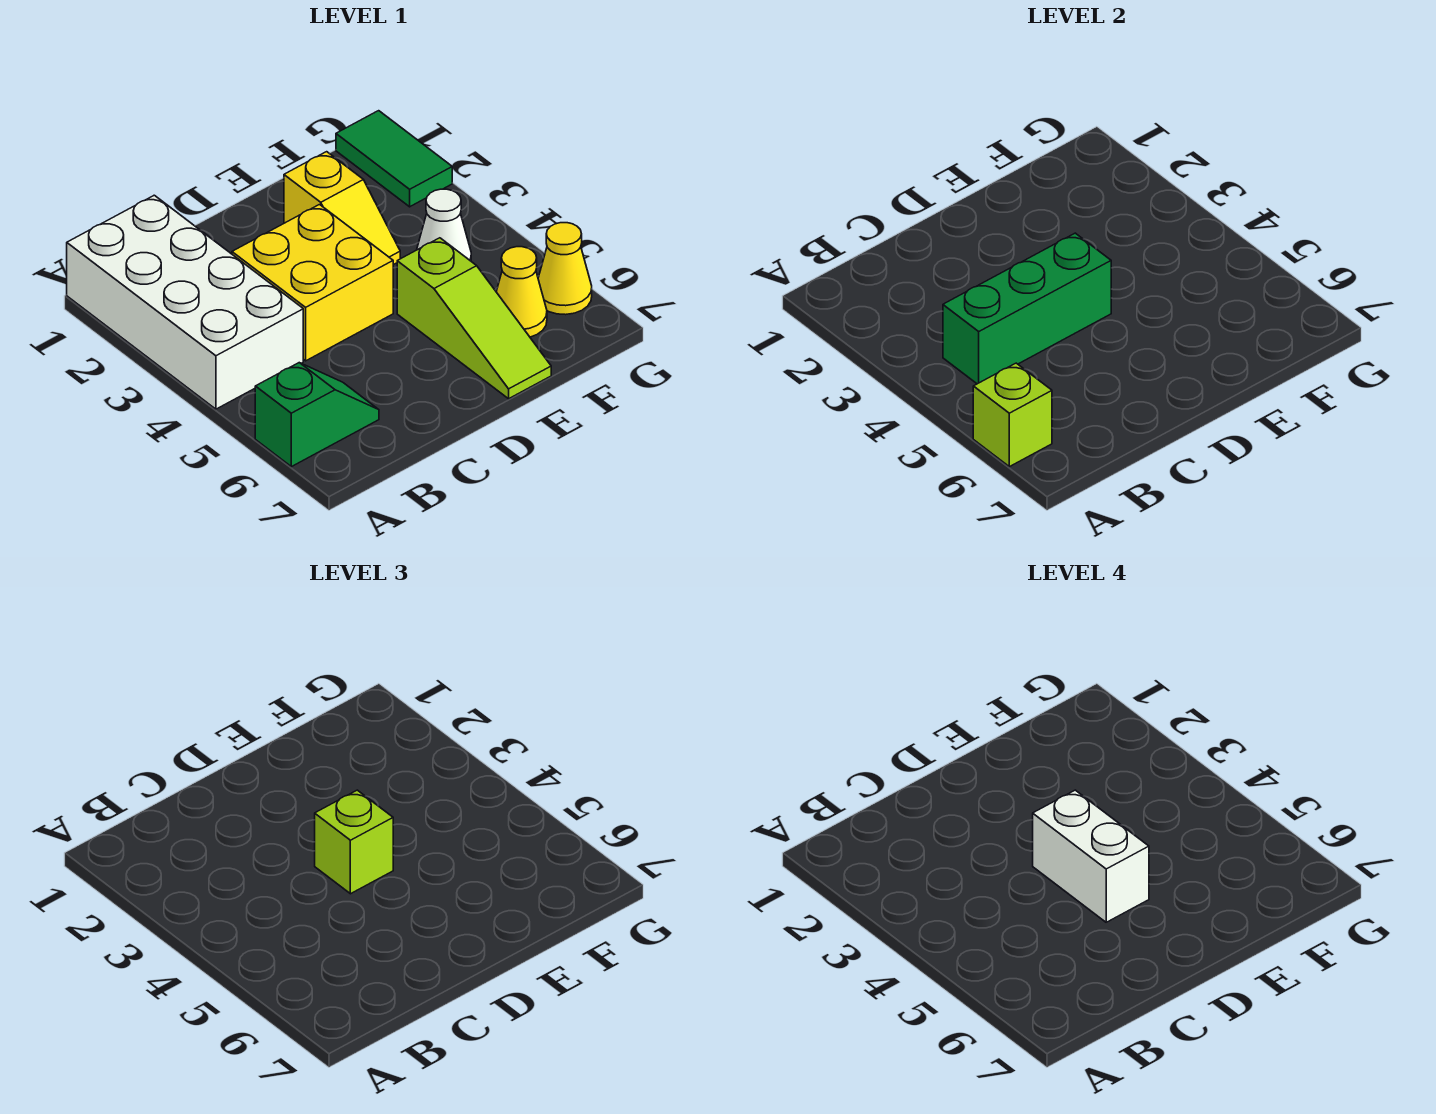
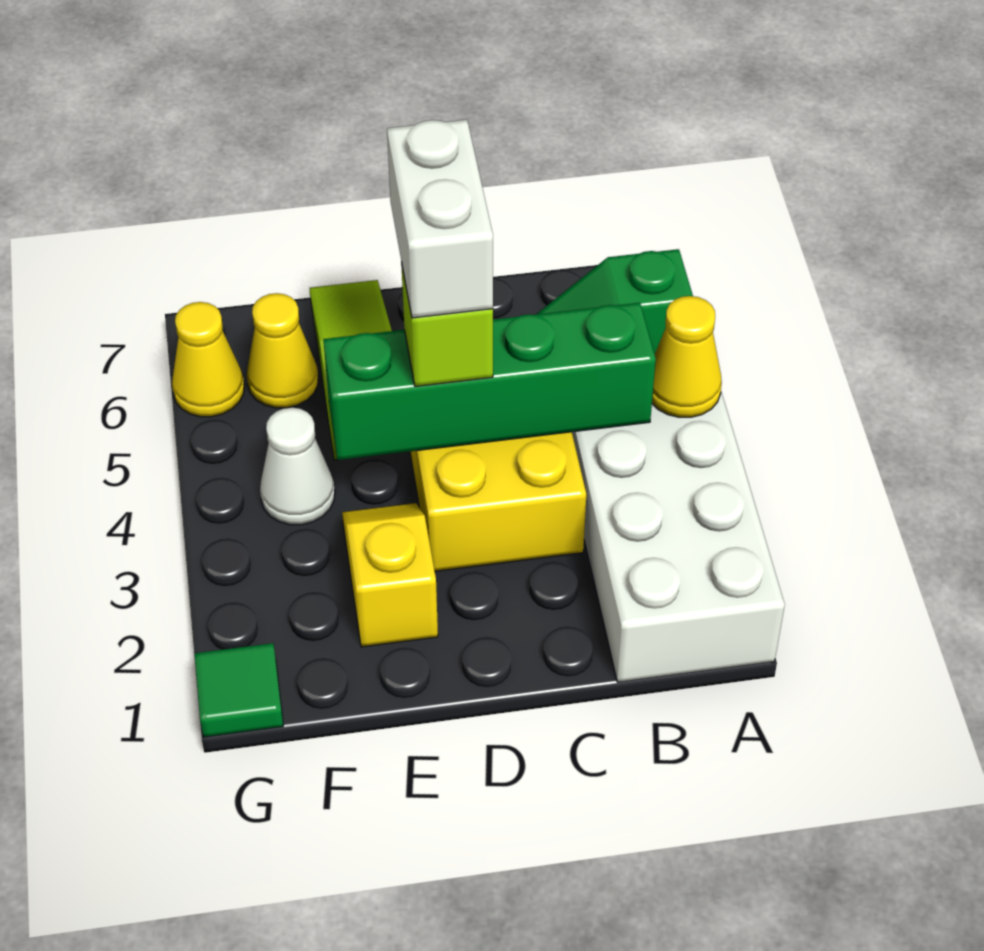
none -> yellow cone A4 level 2
lime brick A6 level 2 -> none
green brick B4:D4 level 2 -> green brick B4:E4 level 2
green tile G1:G2 level 1 -> green tile G1 level 1

